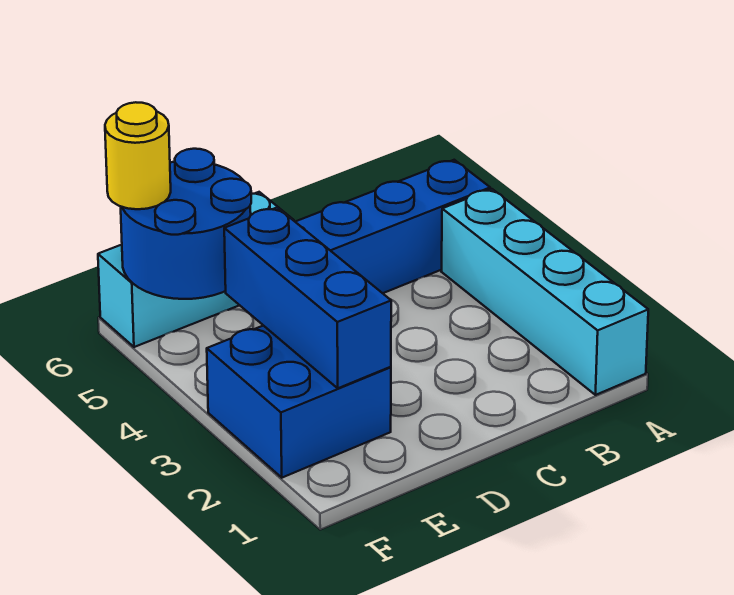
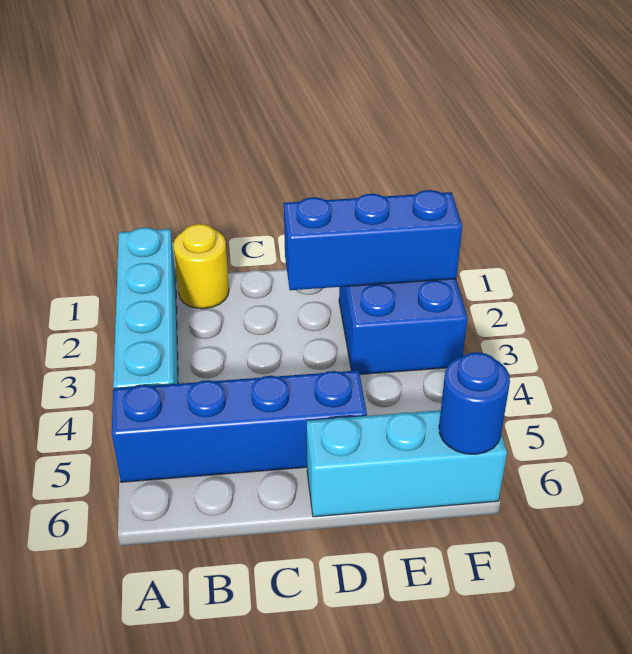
blue brick E2:E4 level 2 -> blue brick D2:F2 level 2
blue round brick E5:F6 level 2 -> blue round brick F6 level 2
yellow round brick F6 level 3 -> yellow round brick B1 level 1

